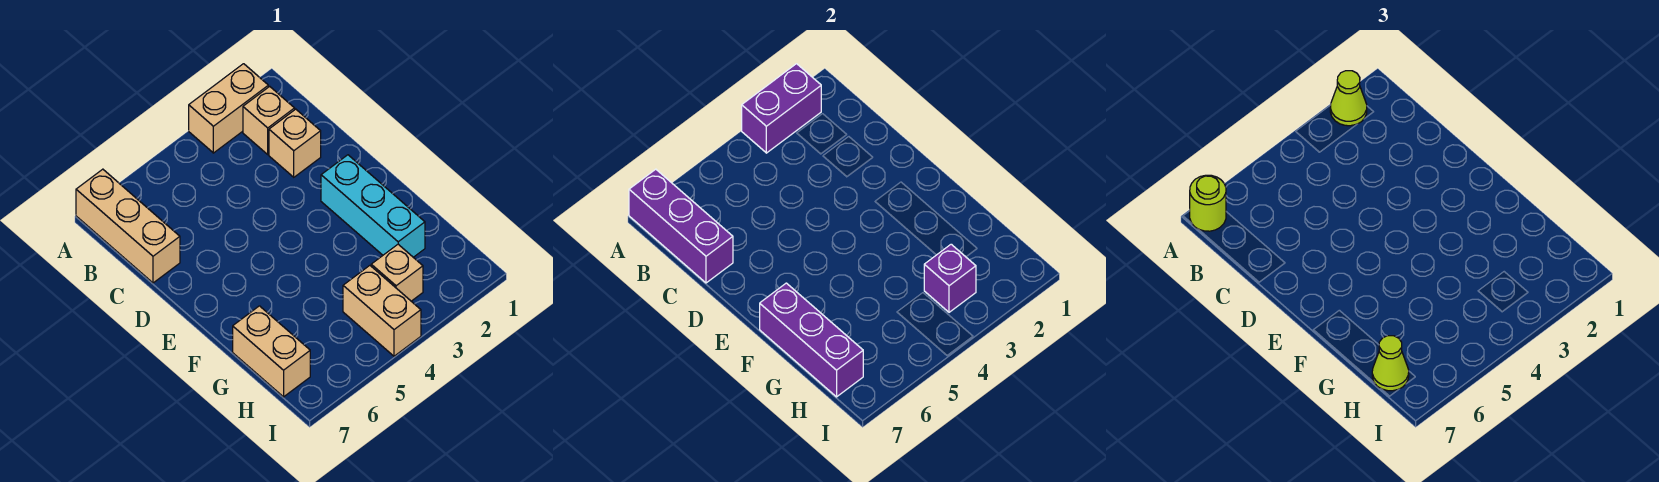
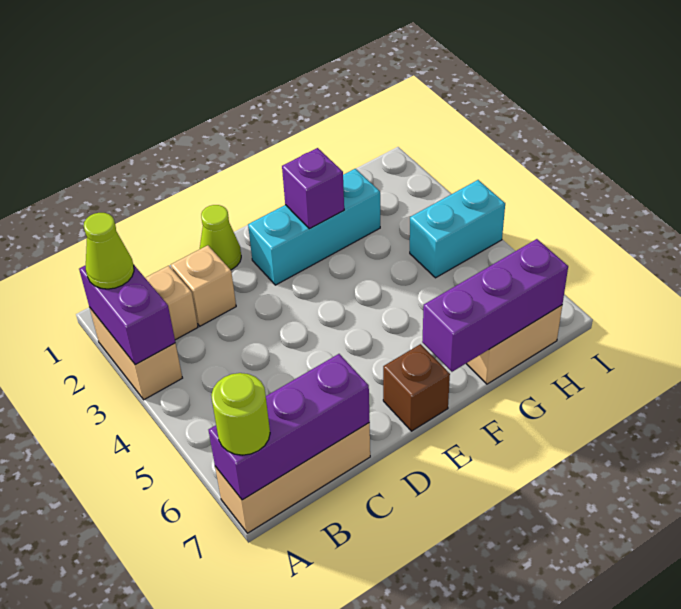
none -> brown brick E7 level 1
tan brick H3 level 1 -> none
purple brick H3 level 2 -> purple brick F2 level 2
tan brick H4:I4 level 1 -> cyan brick H4:I4 level 1
lime cone H7 level 3 -> lime cone D1 level 1

